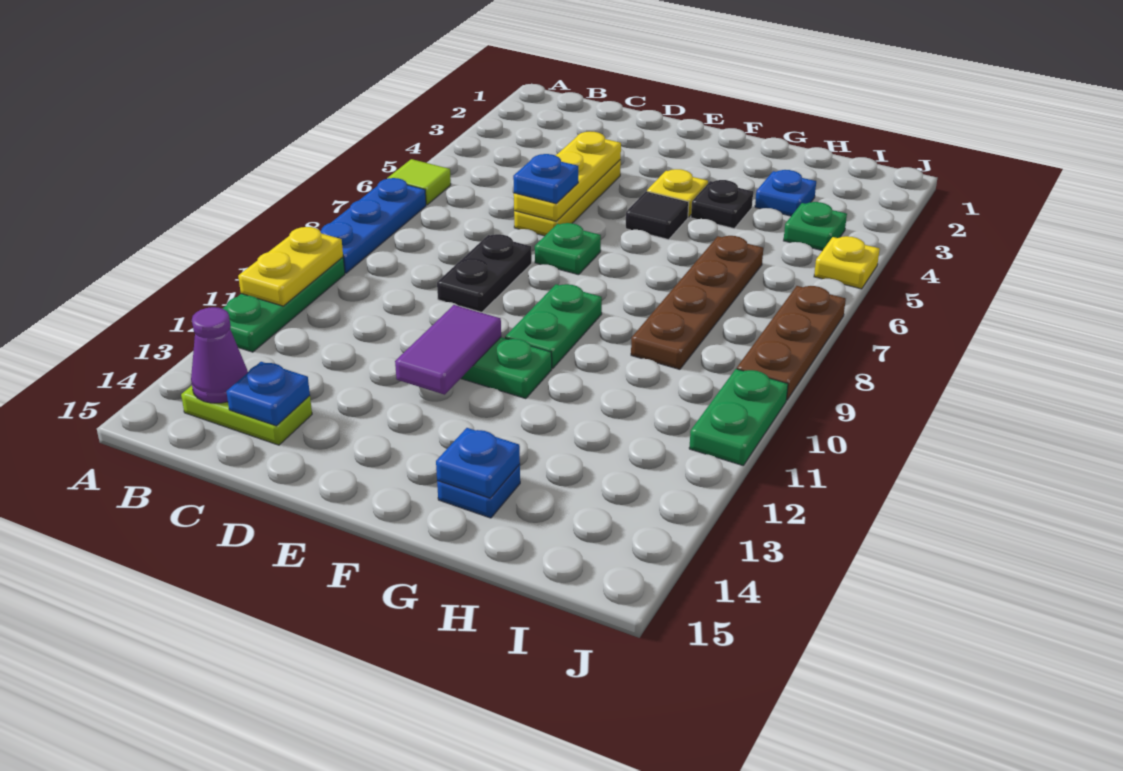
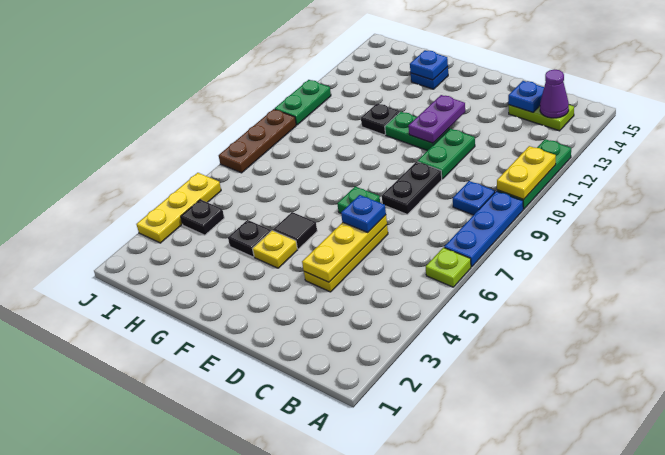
lime tile A6 level 1 -> lime plate A6 level 1
purple tile E11:E12 level 2 -> purple plate E11:E12 level 2
green plate F9:F10 level 1 -> green plate D10:D11 level 1
none -> black plate G11 level 1
blue plate H3 level 1 -> blue plate B9 level 1
brown plate H6:H9 level 1 -> none
green plate I4 level 1 -> black plate I4 level 1
yellow plate J5 level 1 -> yellow plate J3:J5 level 1

